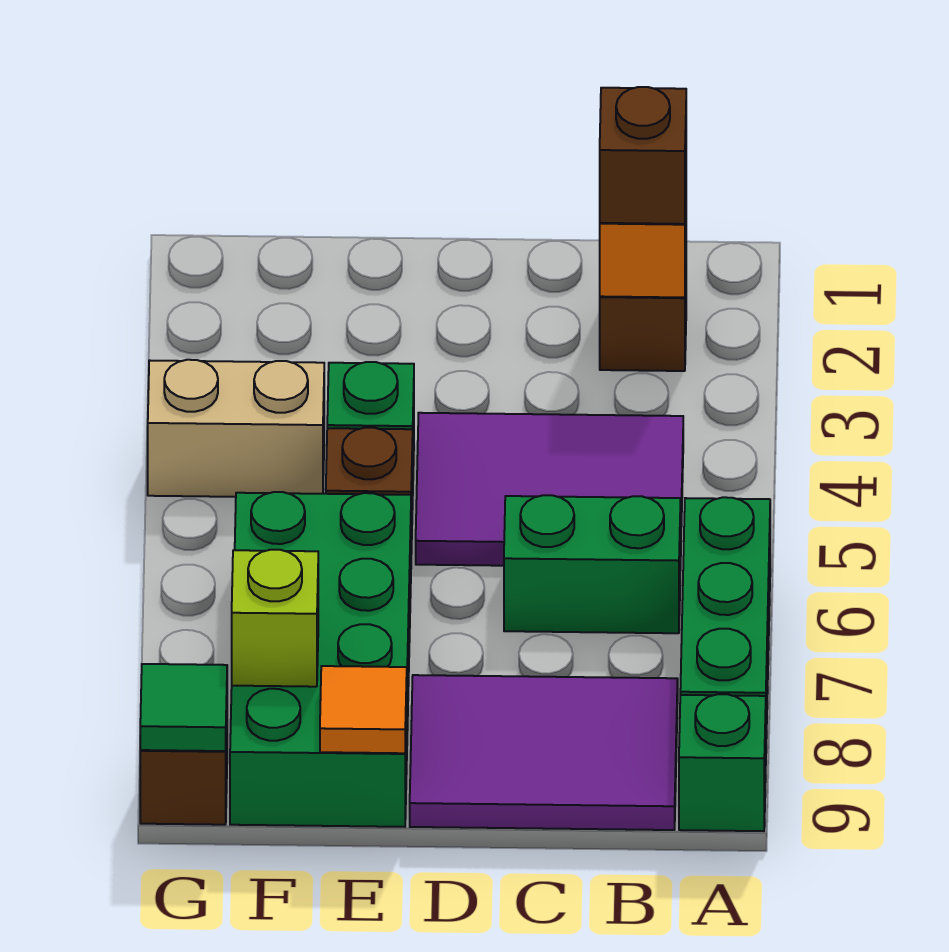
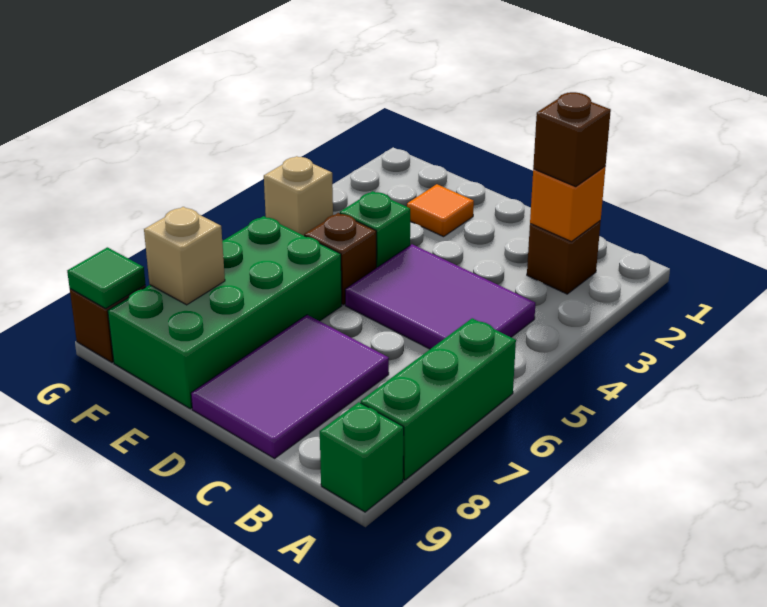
green brick B6:C6 level 1 -> none
purple tile B8:D9 level 1 -> purple tile C7:D9 level 1
orange tile E9 level 2 -> orange tile E2 level 1
tan brick F4:G4 level 1 -> tan brick G4 level 1
lime brick F8 level 2 -> tan brick F8 level 2

